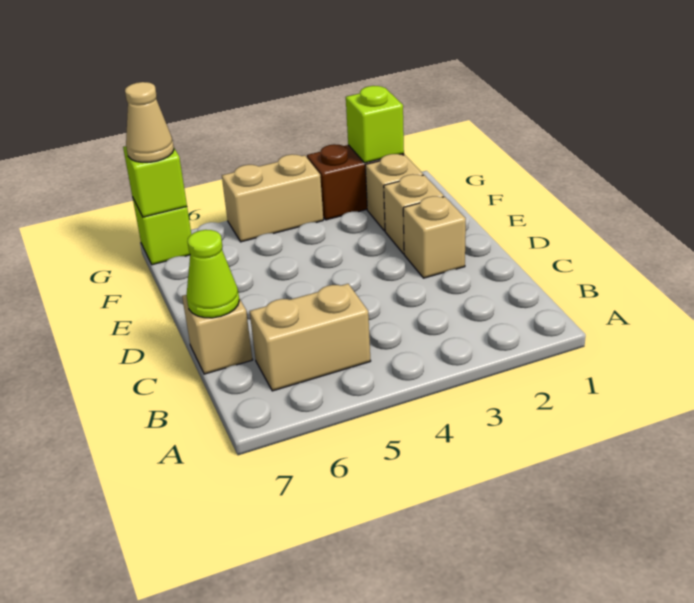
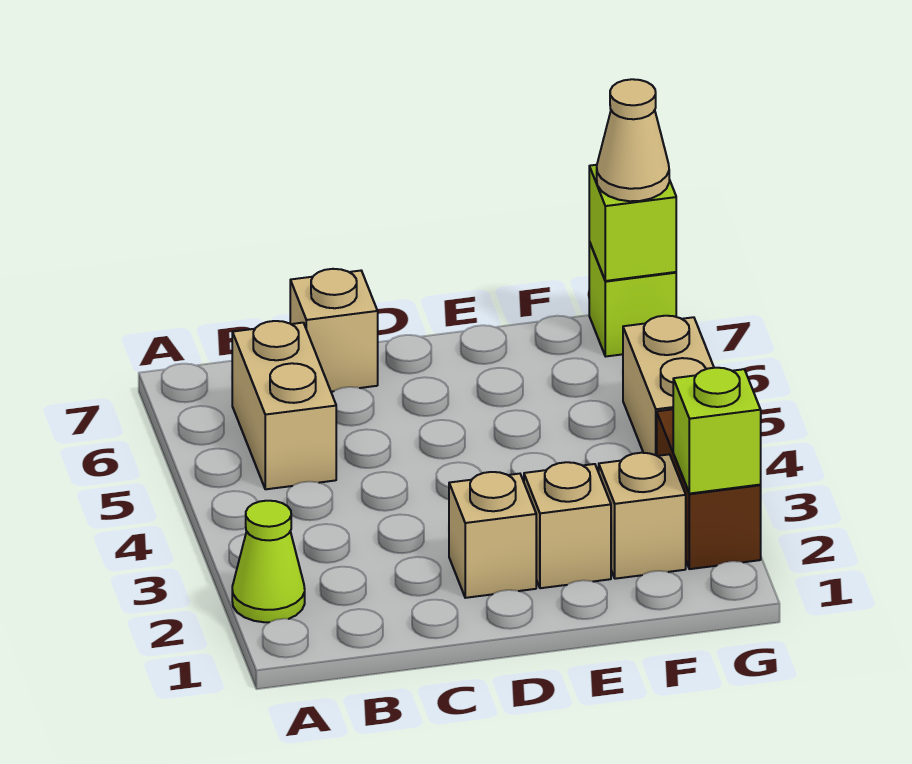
lime cone C7 level 2 -> lime cone A2 level 1

